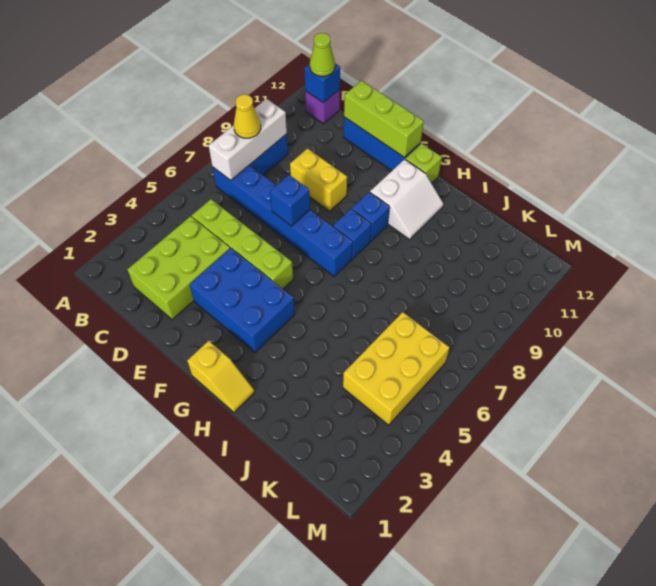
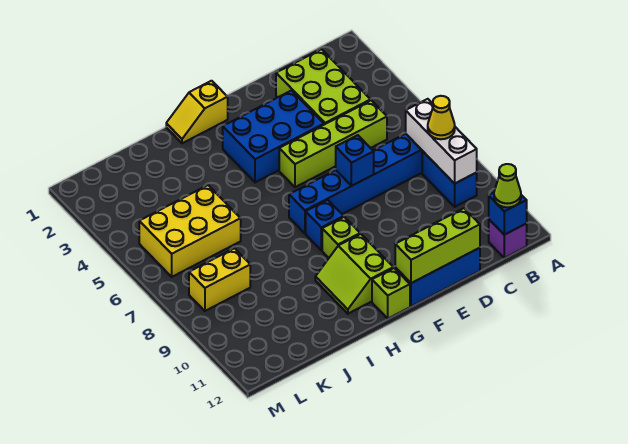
yellow brick D9:E9 level 1 -> yellow brick K8:L8 level 1
blue brick G9 level 1 -> lime brick G9 level 1
white slope G10:H11 level 1 top G -> lime slope G10:H11 level 1 top G
yellow brick K4:L6 level 1 -> yellow brick J5:L6 level 1

